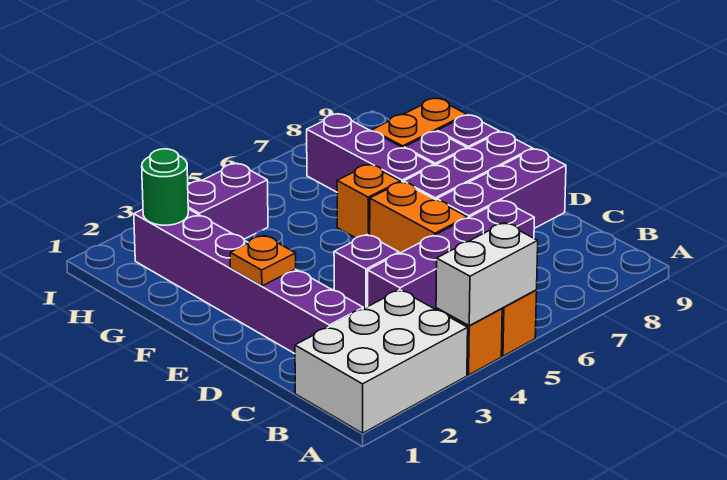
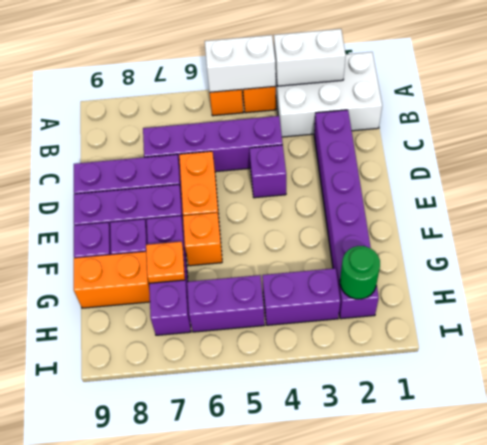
none -> white brick A2:A3 level 2
orange plate E2 level 2 -> orange plate G7 level 2
none -> purple brick H5:H6 level 1

